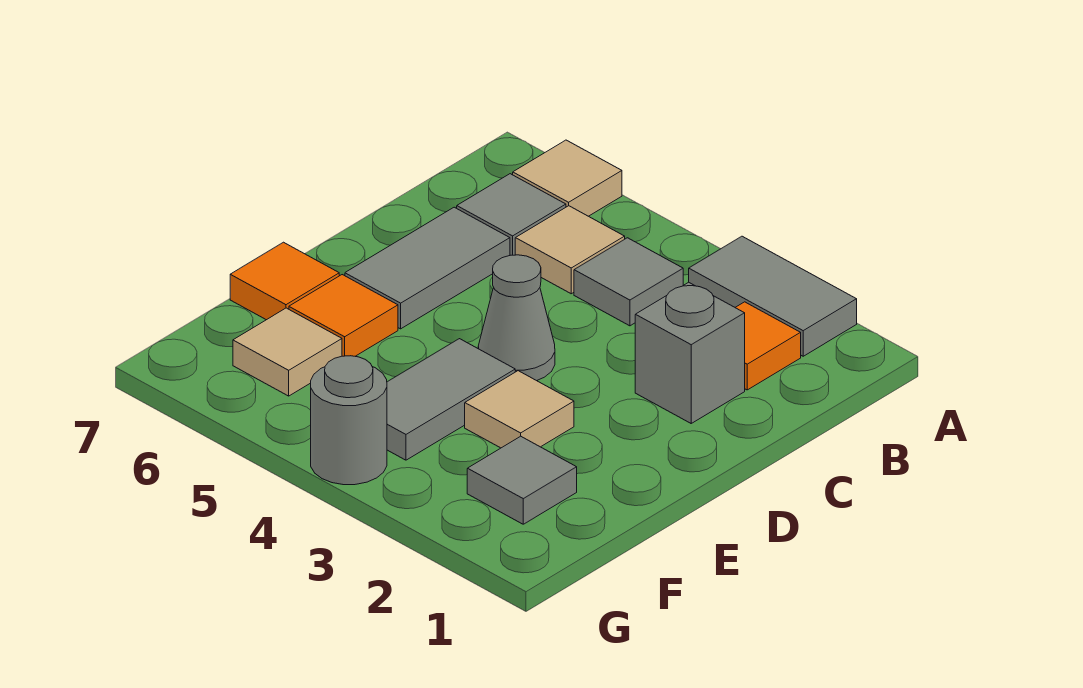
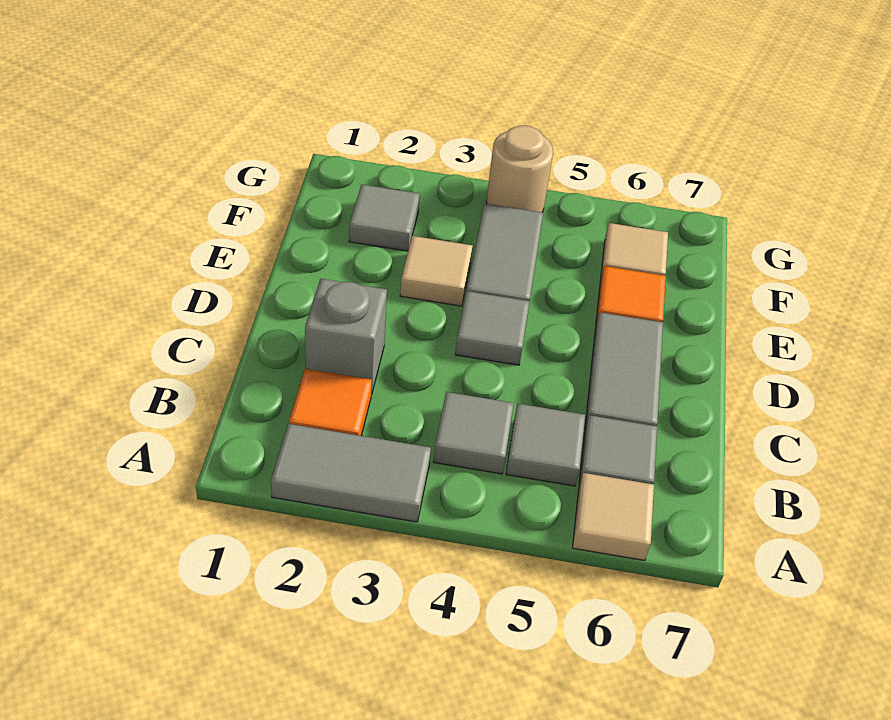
tan tile B5 level 1 -> grey tile B5 level 1
grey cone D4 level 1 -> grey tile D4 level 1
orange tile E7 level 1 -> none
grey round brick G4 level 1 -> tan round brick G4 level 1

